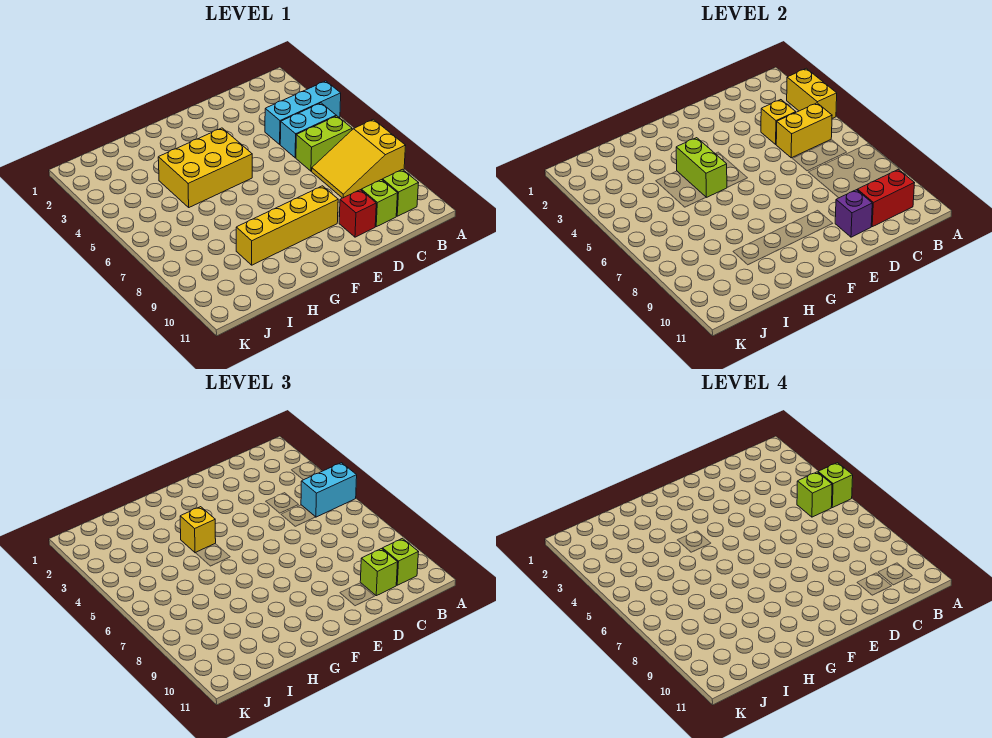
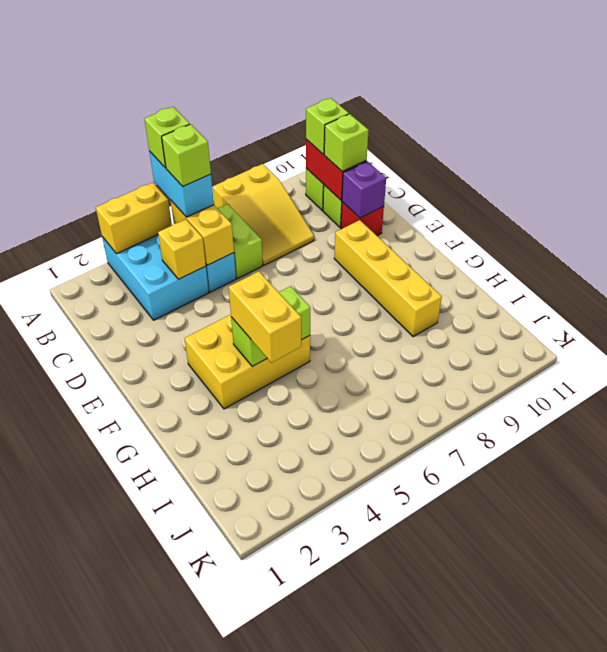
cyan brick A4:C4 level 1 -> cyan brick A3:C4 level 1
yellow brick F4:H5 level 1 -> yellow brick F3:G5 level 1
yellow brick G4 level 3 -> yellow brick G4:H4 level 3

